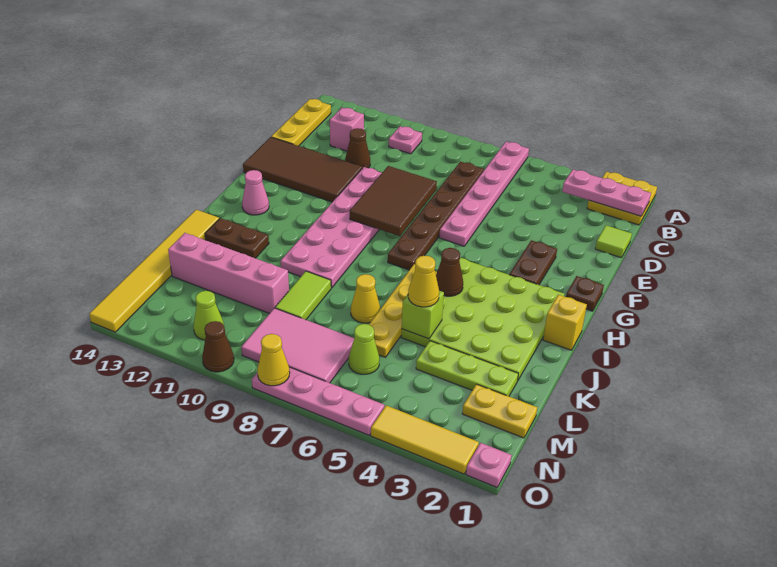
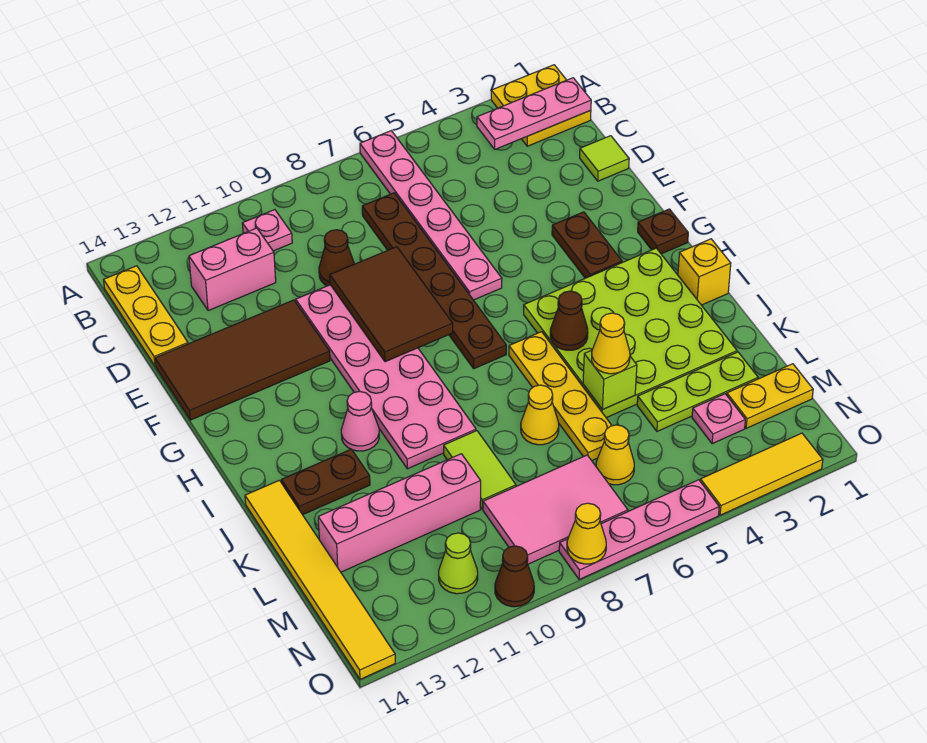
pink brick C12 level 1 -> pink brick C11:C12 level 1
brown cone D11 level 1 -> brown cone D9 level 1
pink cone H13 level 1 -> pink cone I11 level 1
lime cone M6 level 1 -> yellow cone M6 level 1
pink plate O1 level 1 -> pink plate M3 level 1

